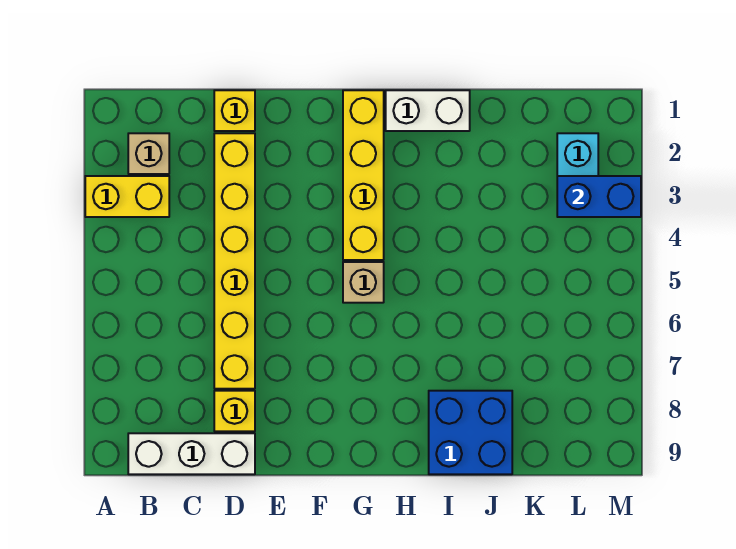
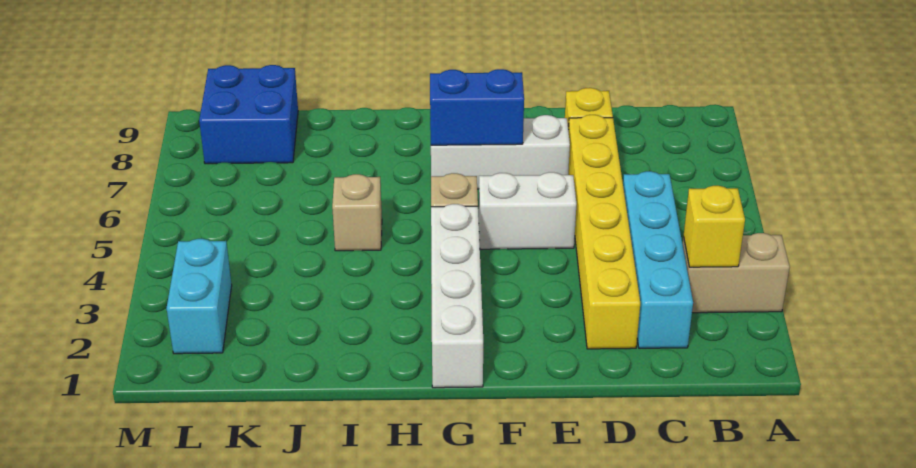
yellow brick A3:B3 level 1 -> tan brick A3:B3 level 1
tan brick B2 level 1 -> tan brick I5 level 1
white brick B9:D9 level 1 -> white brick E7:G7 level 1
none -> cyan brick C2:C5 level 1
yellow brick D1 level 1 -> yellow brick B3 level 2
yellow brick G1:G4 level 1 -> white brick G1:G4 level 1
white brick H1:I1 level 1 -> white brick E5:F5 level 1
blue brick I8:J9 level 1 -> blue brick K8:L9 level 1
blue brick L3:M3 level 2 -> blue brick F7:G7 level 2

